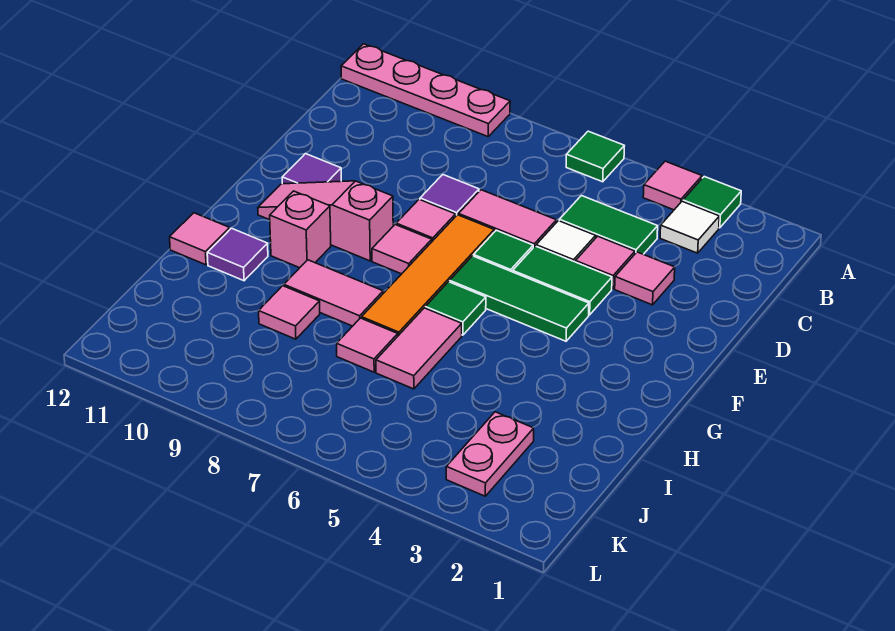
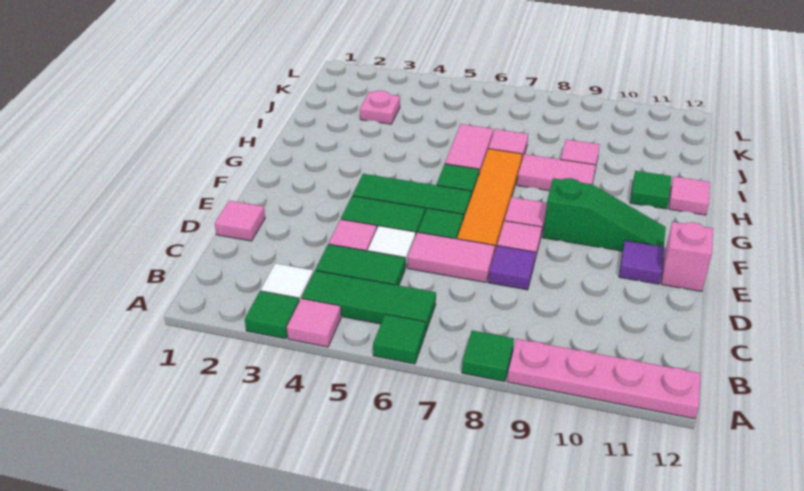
none -> green tile A8 level 1
none -> green tile B4:B6 level 1
pink tile D3 level 1 -> pink tile D1 level 1
pink slope F9:F11 level 1 top 9 -> green slope F9:F11 level 1 top 9
pink brick G10 level 1 -> pink brick E12 level 1
purple tile H11 level 1 -> green tile H11 level 1
pink plate J3:K3 level 1 -> pink plate J3 level 1

